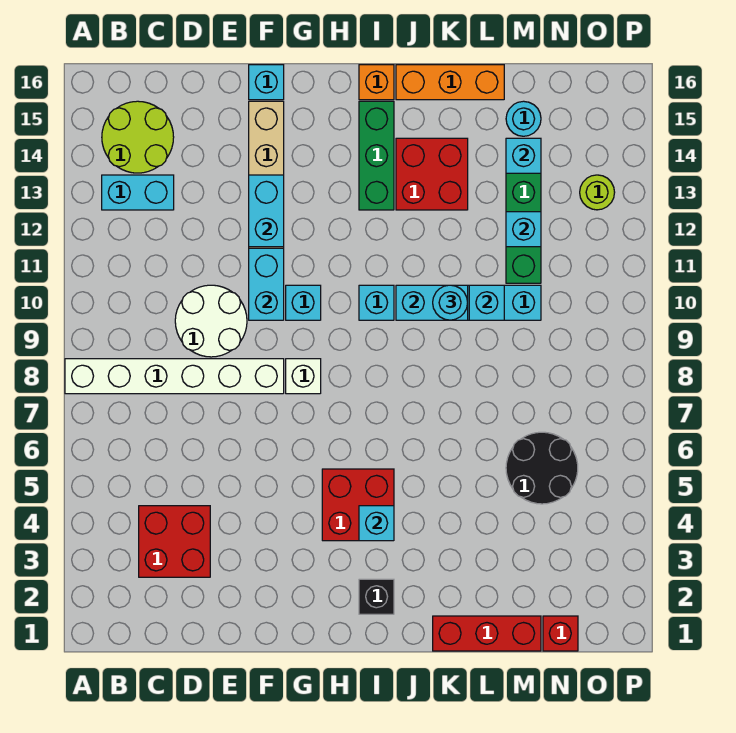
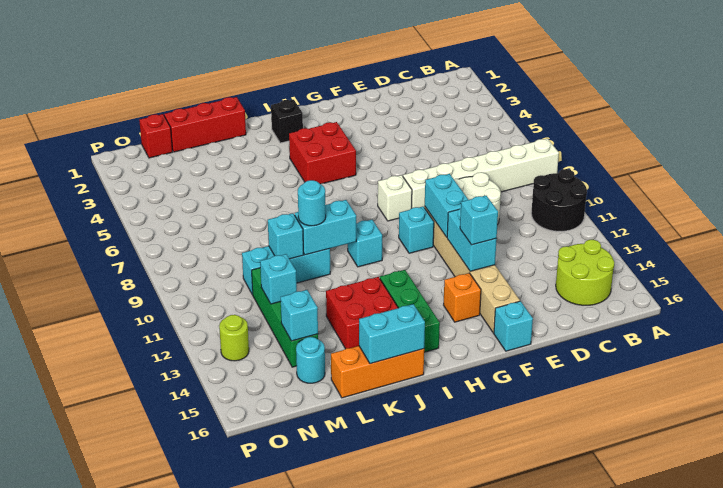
cyan brick B13:C13 level 1 -> cyan brick J16:K16 level 2
red brick C3:D4 level 1 -> none
cyan brick I4 level 2 -> cyan brick F13 level 3
orange brick I16 level 1 -> orange brick G14 level 1
black round brick M5:N6 level 1 -> black round brick A10:B11 level 1

